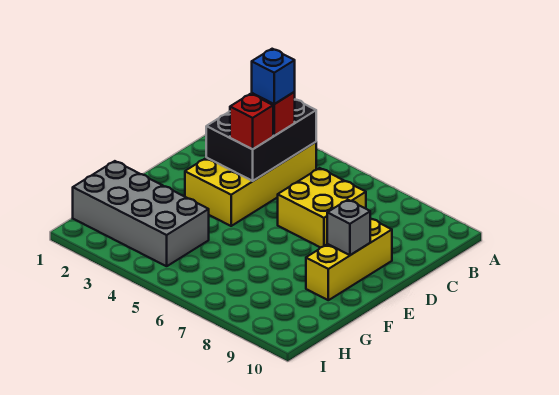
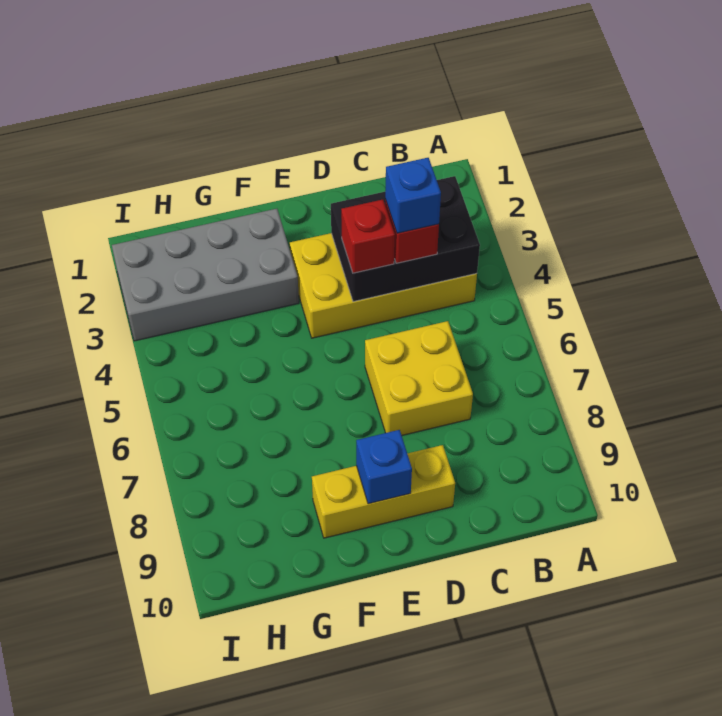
grey brick E9 level 2 -> blue brick E9 level 2
grey brick G1:H4 level 1 -> grey brick F2:I3 level 1

